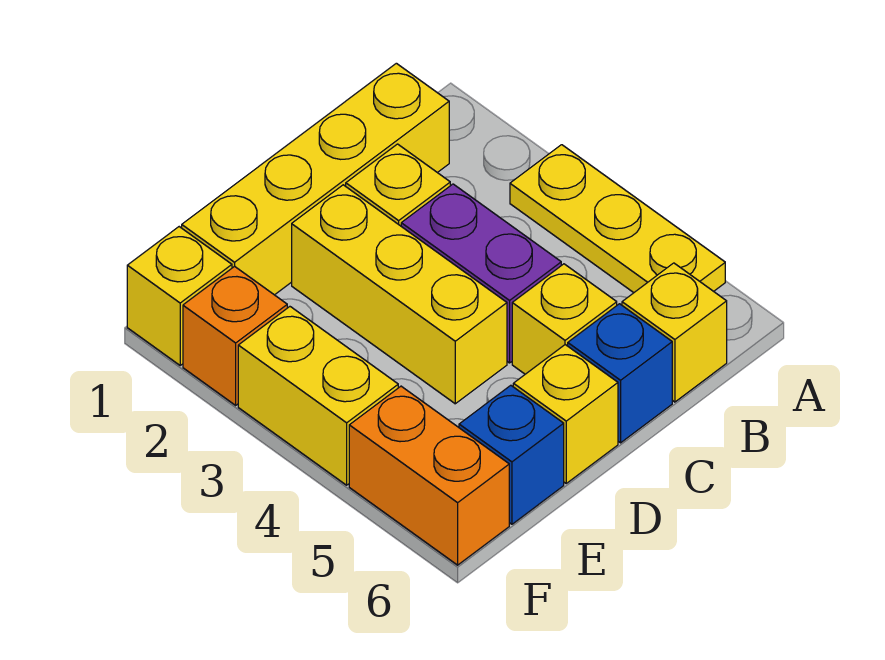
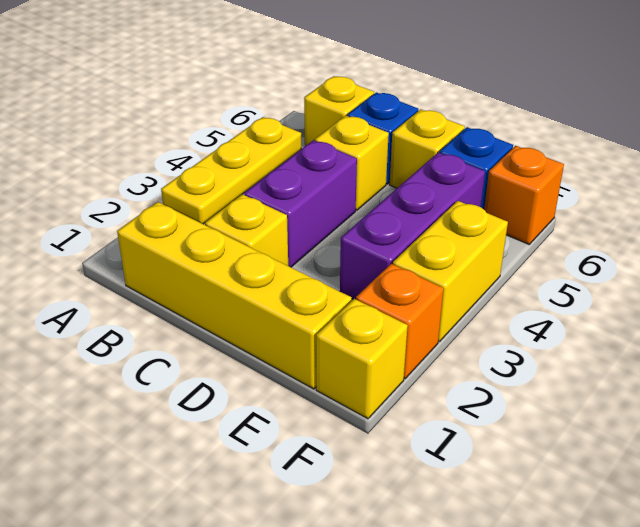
yellow brick D2:D4 level 1 -> none
none -> purple brick E3:E5 level 1
orange brick F5:F6 level 1 -> orange brick F6 level 1

